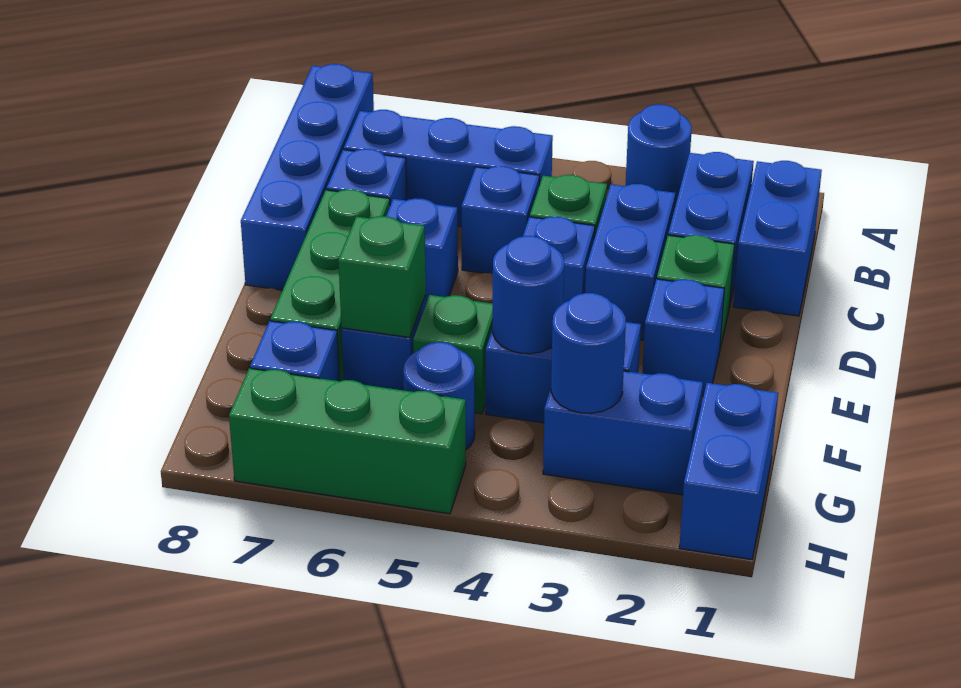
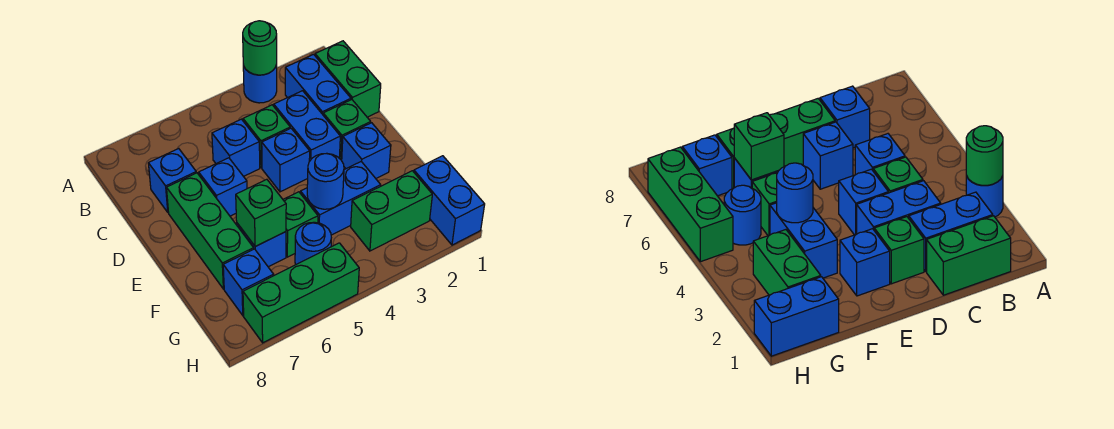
none -> green round brick A3 level 2
blue brick A8:D8 level 1 -> none
blue brick B1:C1 level 1 -> green brick B1:C1 level 1
blue brick B5:B7 level 1 -> none
blue brick G2:G3 level 1 -> green brick G2:G3 level 1
blue round brick G3 level 2 -> none

